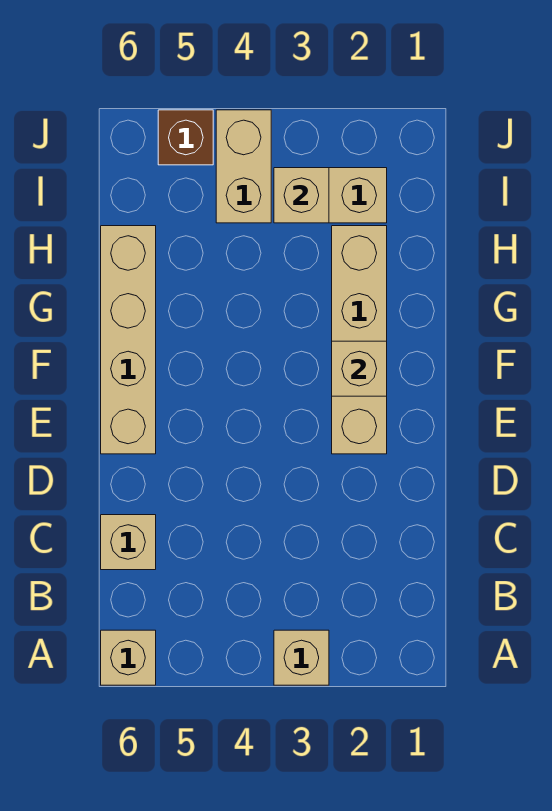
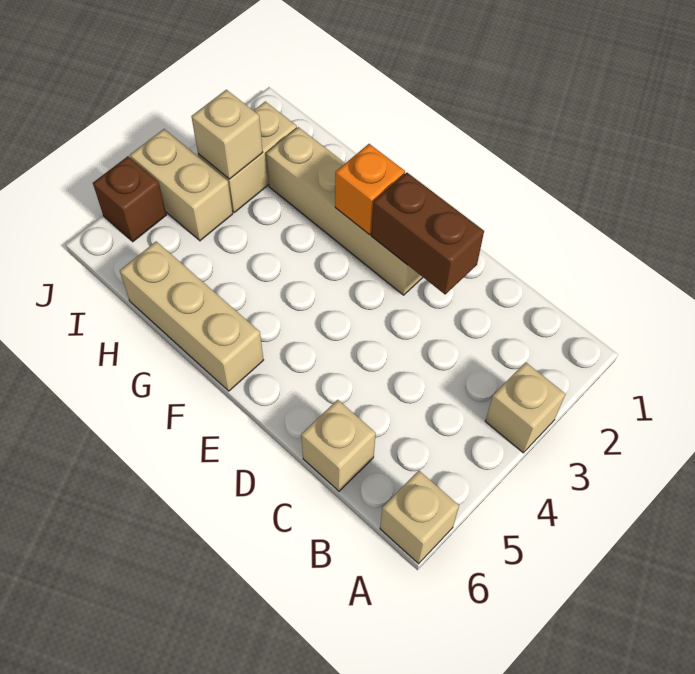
none -> brown brick D2:E2 level 2
tan brick E6:H6 level 1 -> tan brick F6:H6 level 1
tan brick F2 level 2 -> orange brick F2 level 2

